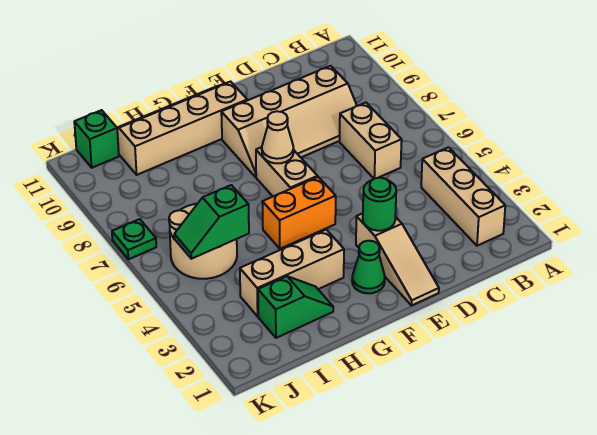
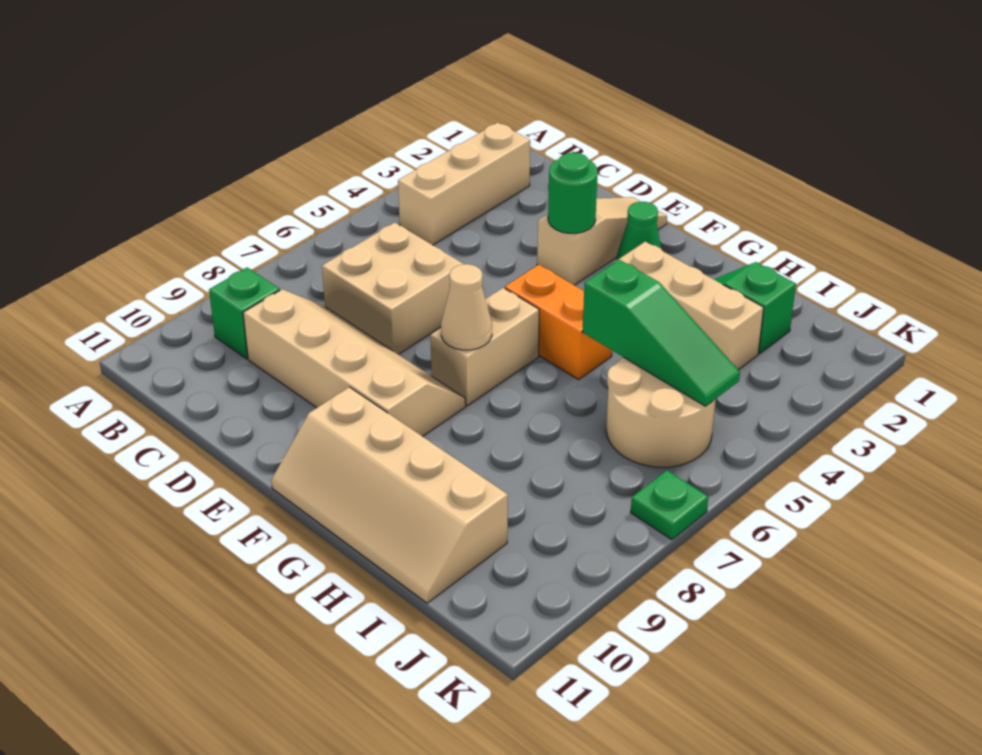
tan brick C6:C7 level 1 -> tan brick C6:D7 level 1
green slope I5:J5 level 2 top I -> green slope H5:J5 level 2 top H
green brick J11 level 1 -> green brick B9 level 1

